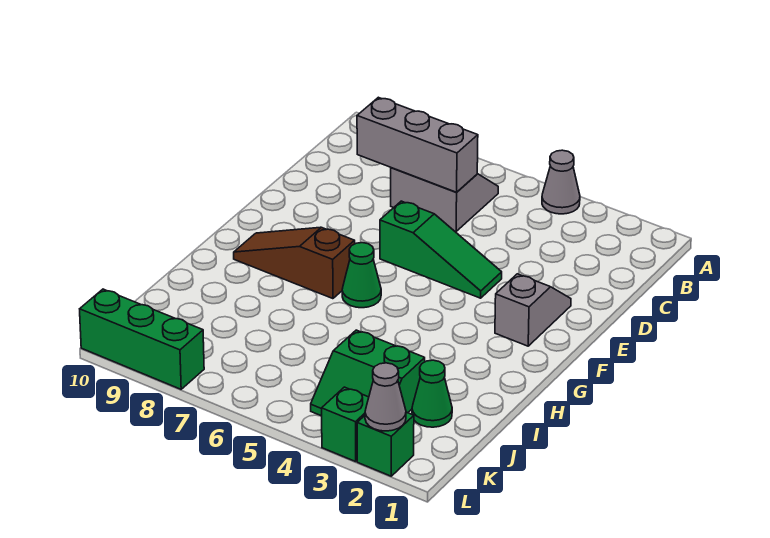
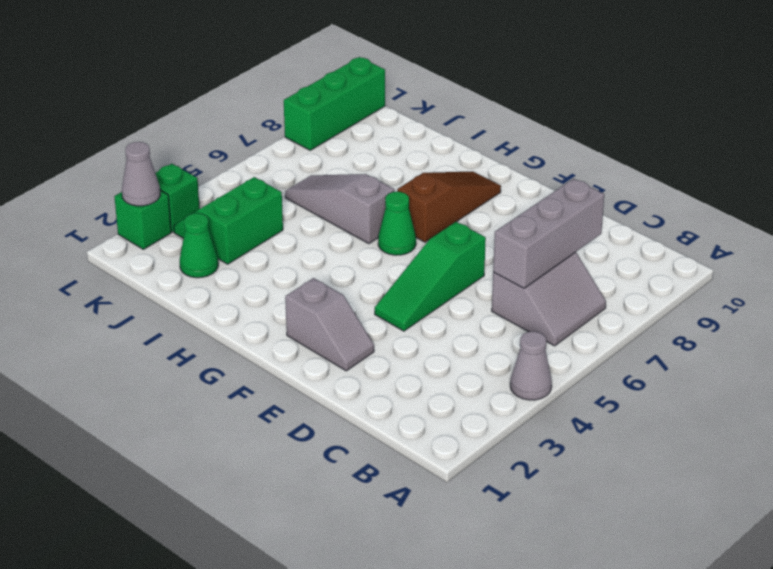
none -> grey slope H6:J6 level 1 top H

